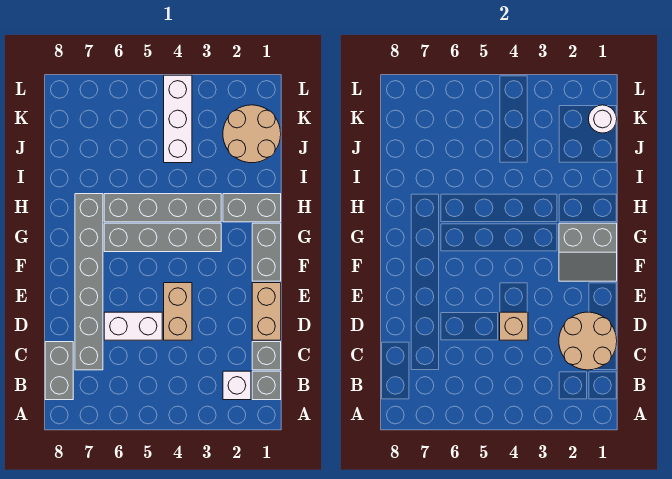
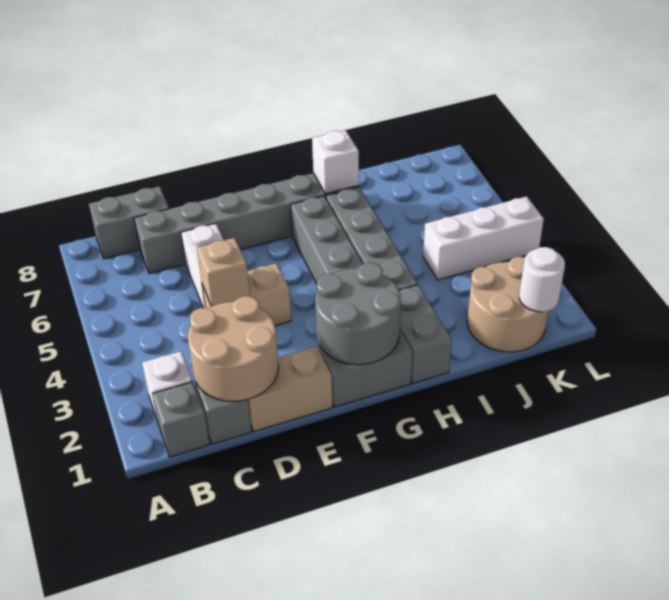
grey slope F1:G2 level 2 top G -> grey round brick F1:G2 level 2
none -> white brick H7 level 2

